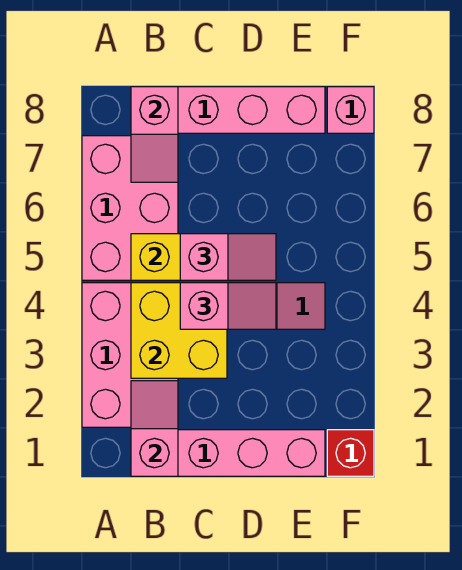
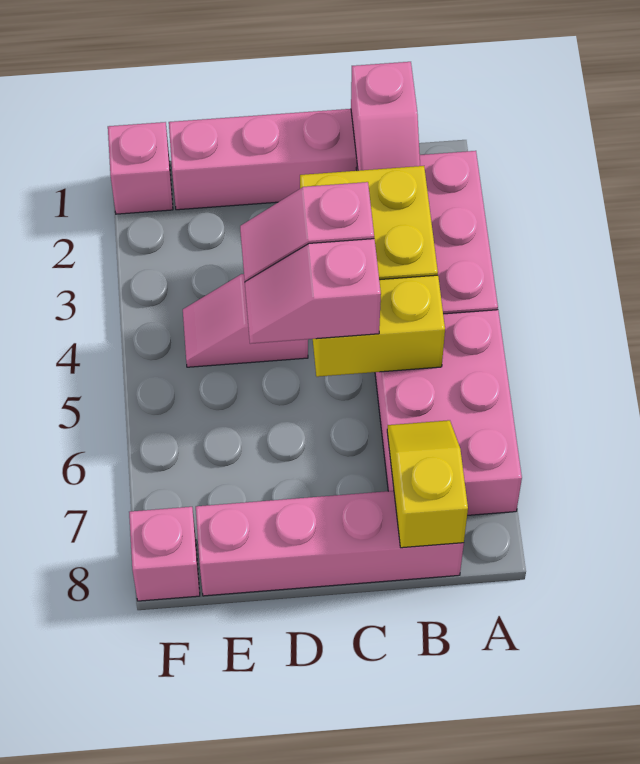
pink slope B7:B8 level 2 top 8 -> yellow slope B7:B8 level 2 top 8
red brick F1 level 1 -> pink brick F1 level 1

